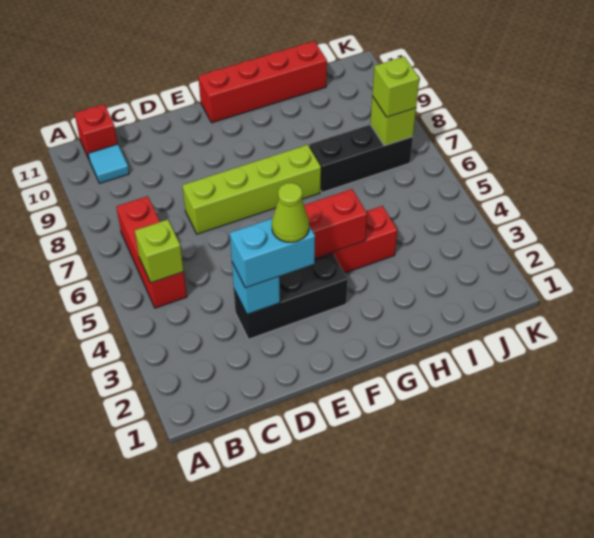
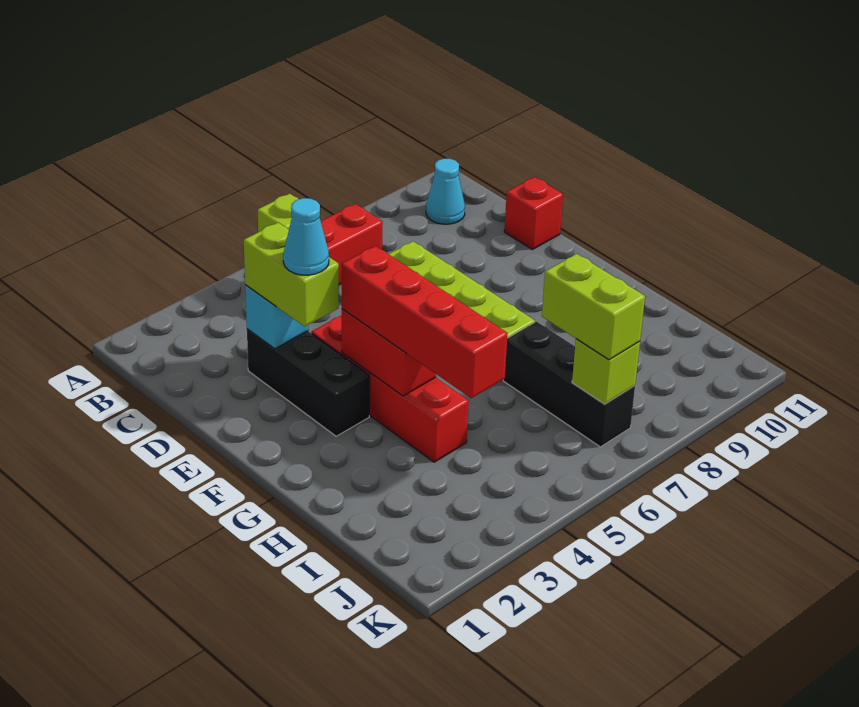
cyan tile B10 level 1 -> cyan cone B10 level 1
red brick B11 level 1 -> red brick D11 level 1
cyan brick D3:E3 level 3 -> lime brick D3:E3 level 3
lime cone E3 level 4 -> cyan cone E3 level 4
red brick F11:I11 level 1 -> red brick F4:I4 level 3
lime brick J7 level 3 -> lime brick I7:J7 level 3

